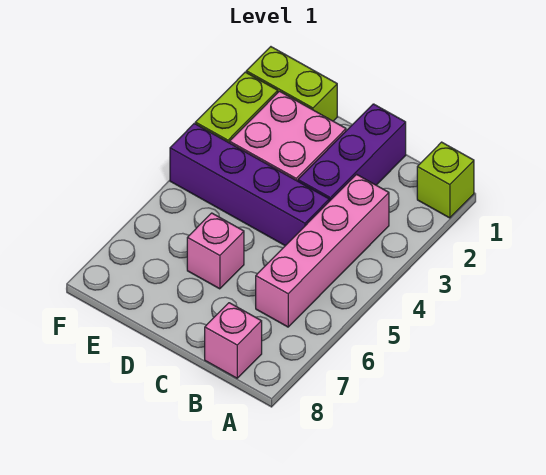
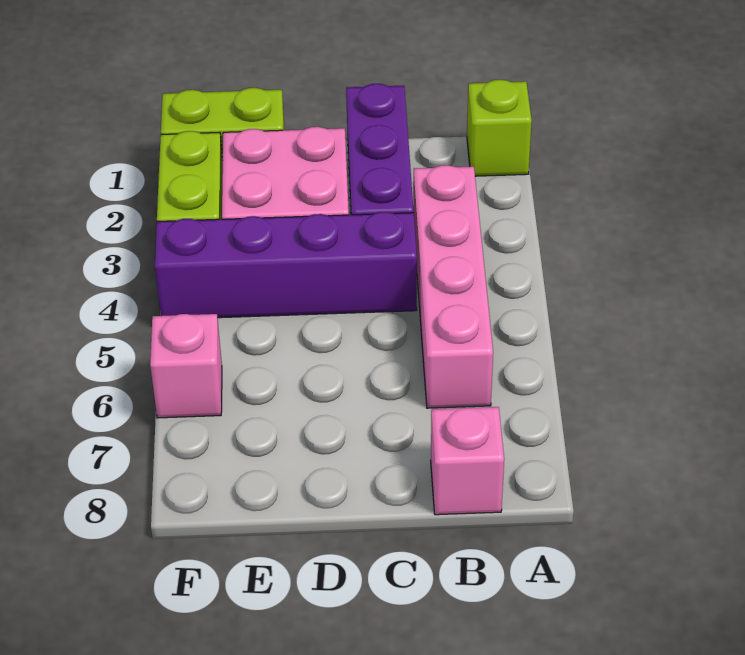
pink brick D6 level 1 -> pink brick F6 level 1

